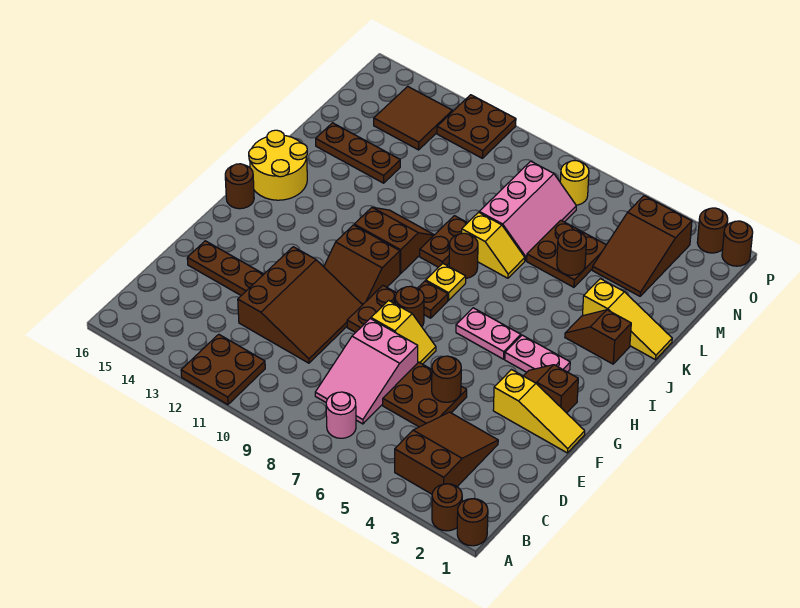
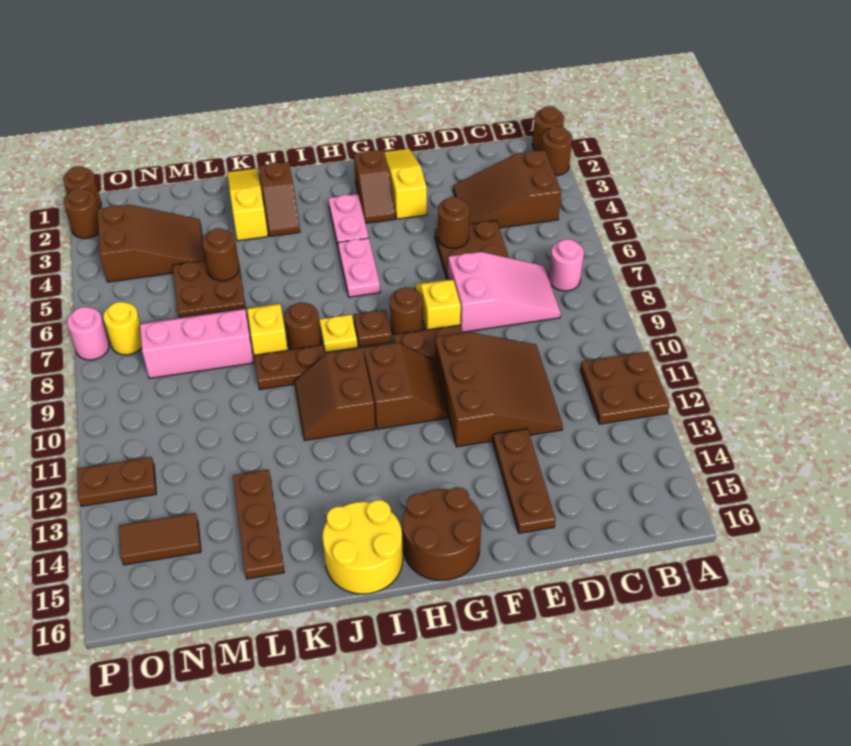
brown slope D10:F12 level 1 top 12 -> brown slope D10:F12 level 1 top F
brown round brick H16 level 1 -> brown round brick G15:H16 level 1
brown tile N13:O14 level 1 -> brown tile N14:O14 level 1
brown plate O11:P12 level 1 -> brown plate O12:P12 level 1
none -> pink round brick P7 level 1

